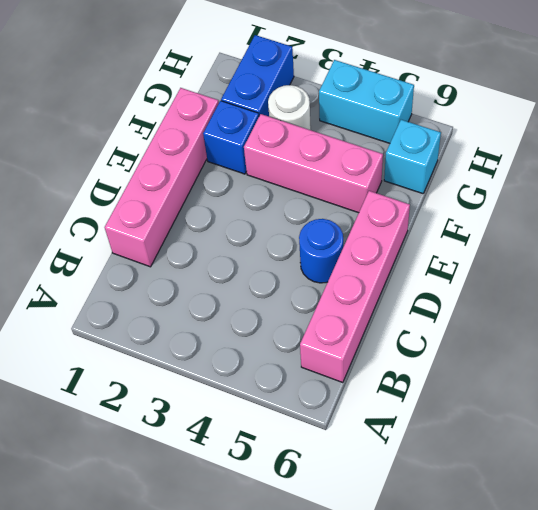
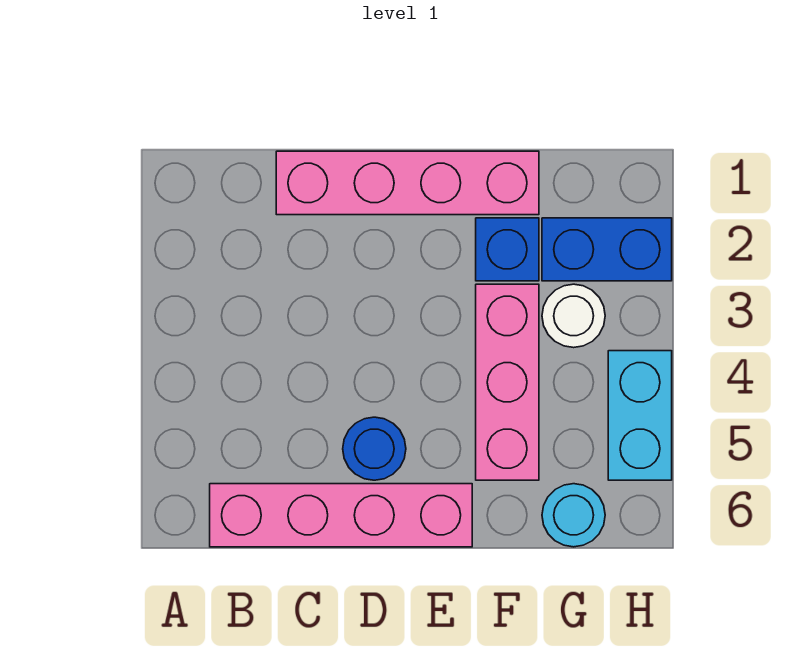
cyan brick G6 level 1 -> cyan round brick G6 level 1

